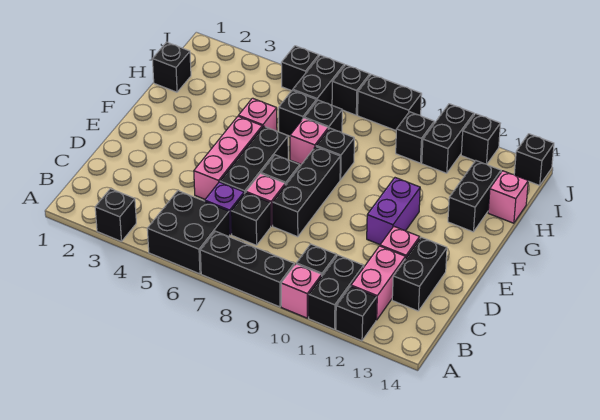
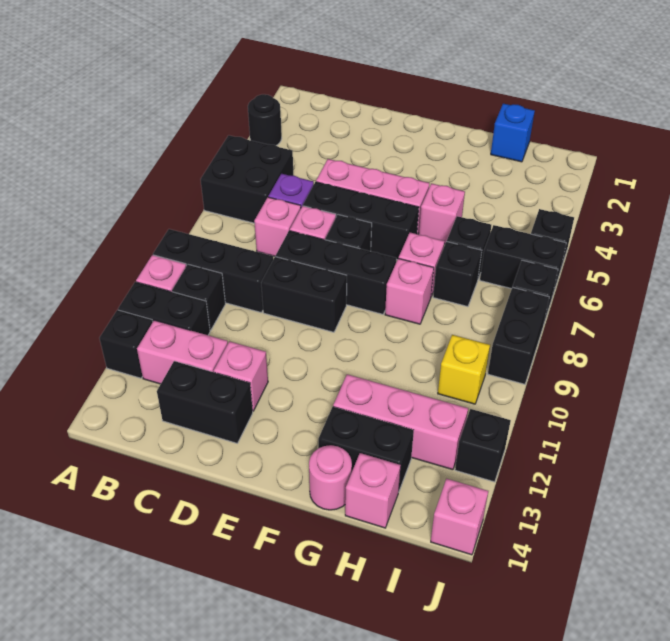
black brick A3 level 1 -> black round brick A3 level 1
black brick A7:A9 level 1 -> black brick A9:C9 level 1
black brick C7 level 1 -> pink brick C7 level 1
purple brick E11:F11 level 1 -> none
black brick G8 level 1 -> pink brick G8 level 1
none -> pink brick G12:I12 level 1
none -> pink round brick G14 level 1
black brick H1 level 1 -> blue brick H1 level 1
black brick I10 level 1 -> yellow brick I10 level 1
black brick I11:J11 level 1 -> black brick D9:E9 level 1
black brick J14 level 1 -> pink brick J14 level 1

